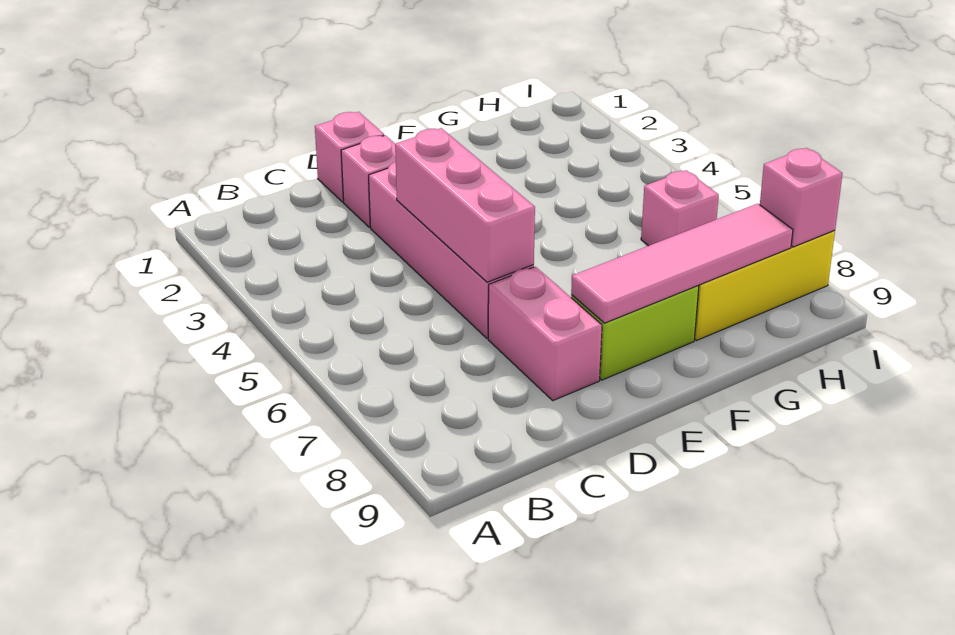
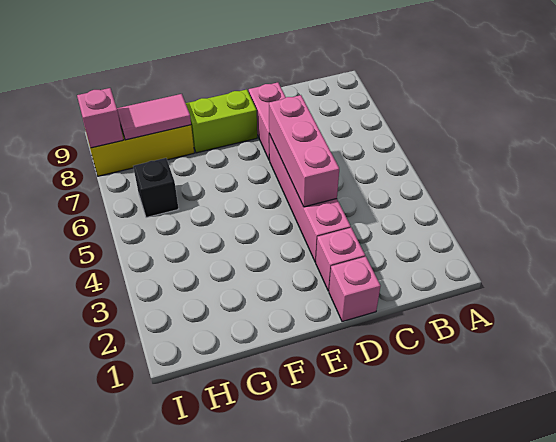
pink tile E8:H8 level 2 -> pink tile G8:H8 level 2
pink brick H6 level 1 -> black brick H6 level 1

